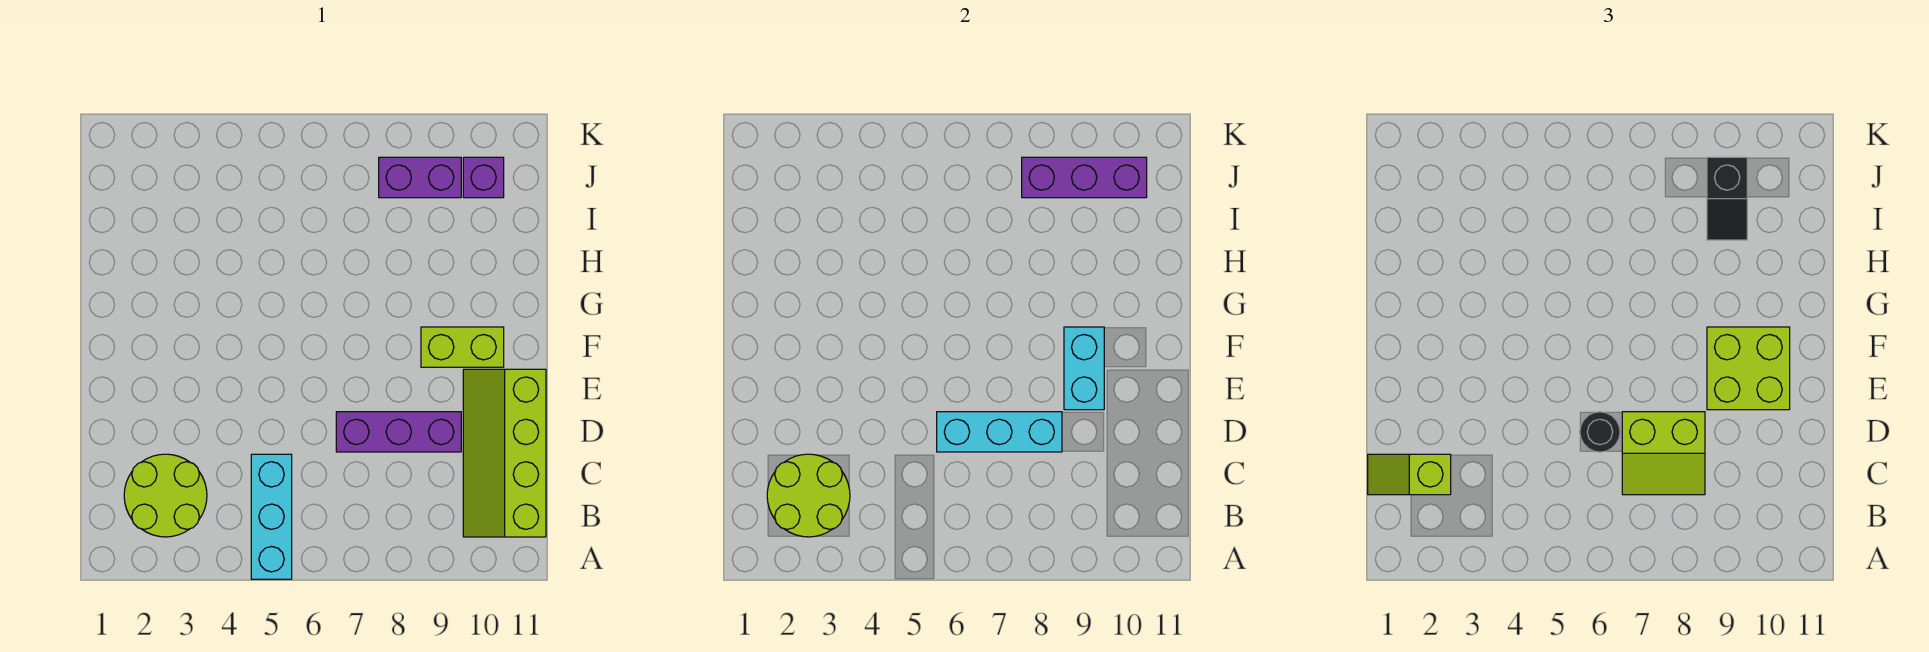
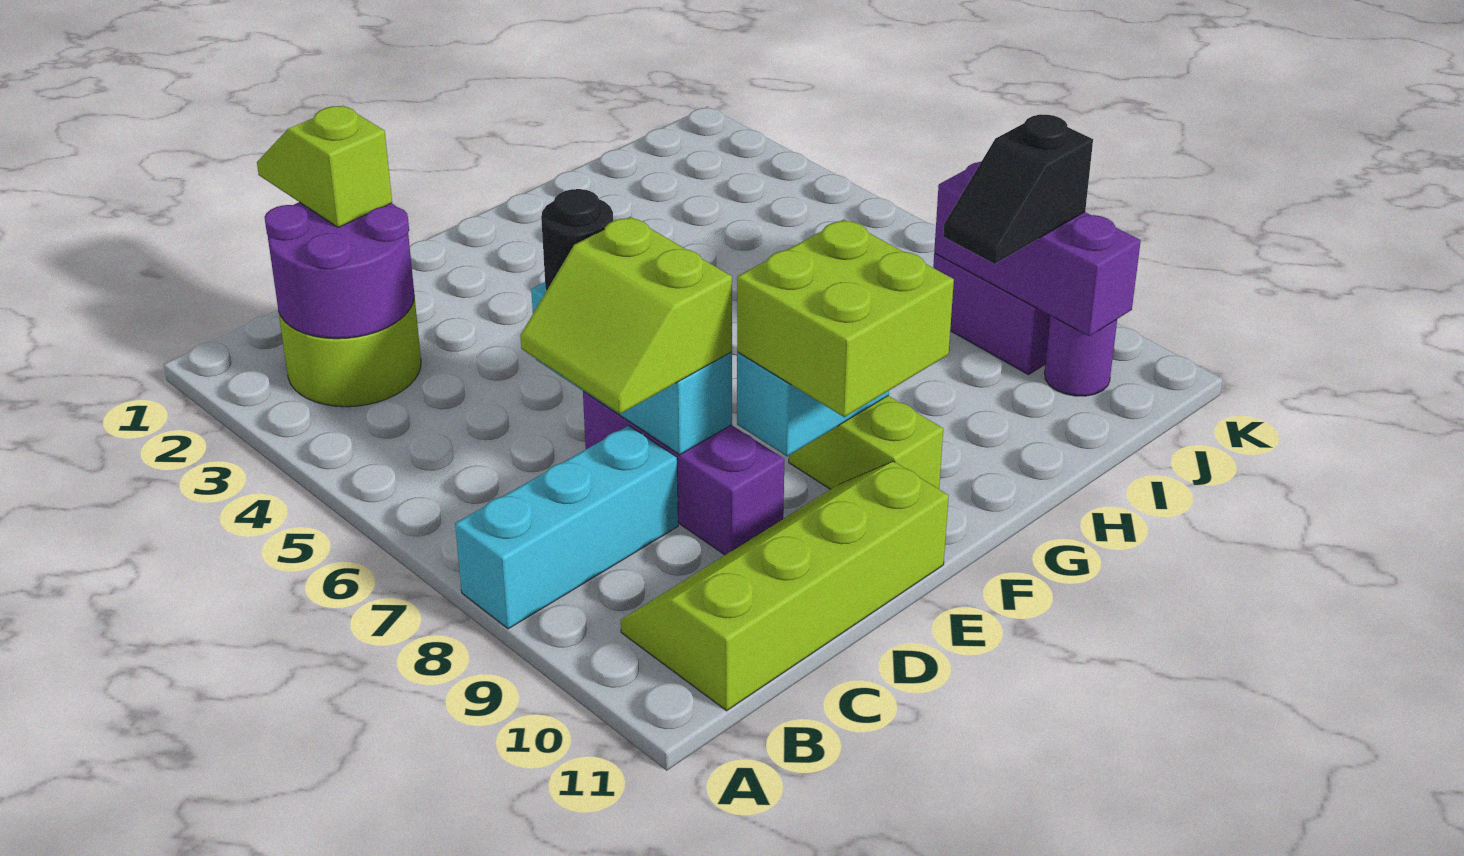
cyan brick A5:C5 level 1 -> cyan brick A8:C8 level 1
lime round brick B2:C3 level 2 -> purple round brick B2:C3 level 2
purple brick J10 level 1 -> purple round brick J10 level 1

